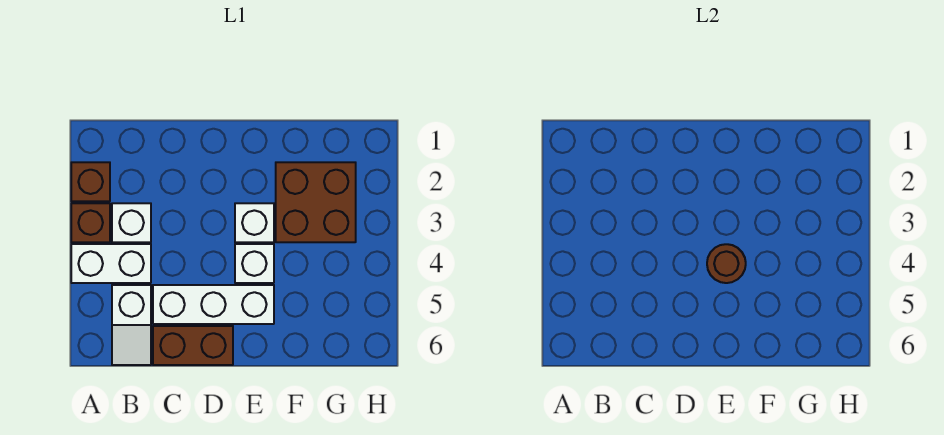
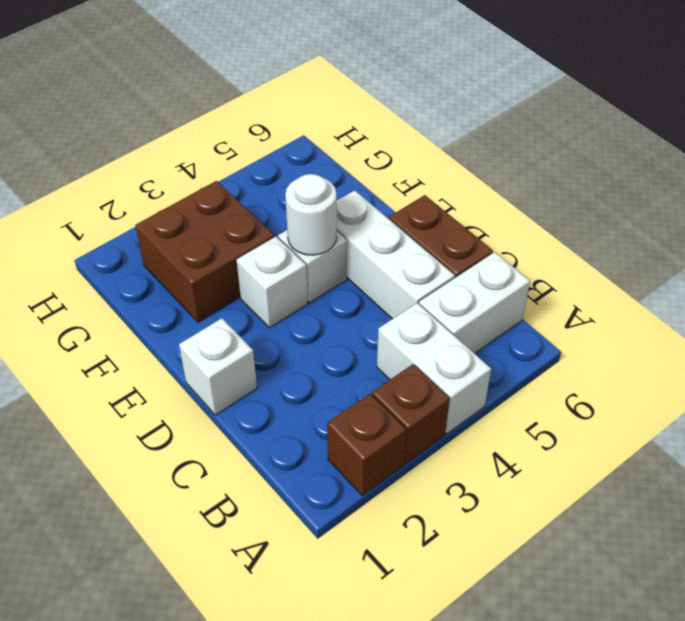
white brick B3 level 1 -> white brick D1 level 1
white slope B5:B6 level 1 top 5 -> white brick B5:B6 level 1
brown round brick E4 level 2 -> white round brick E4 level 2

